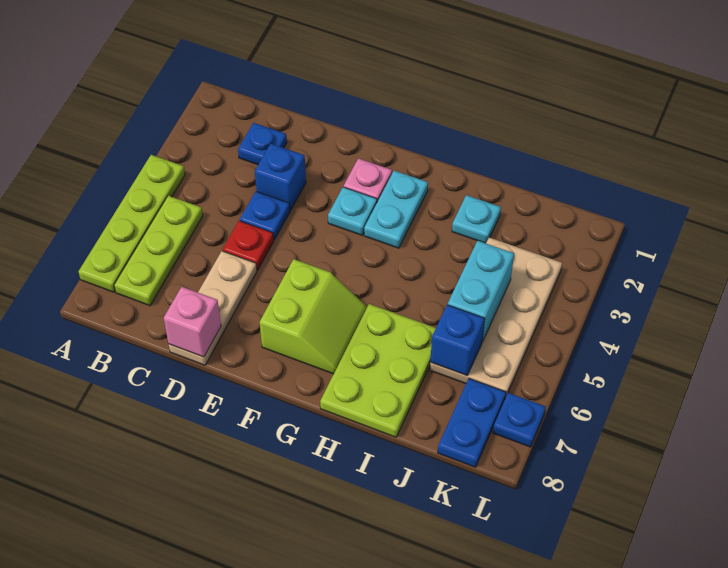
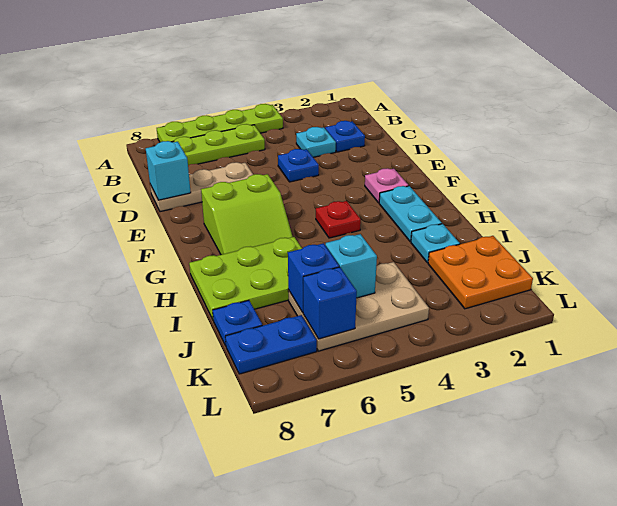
blue brick D3 level 1 -> blue brick K6 level 2
red plate D5 level 1 -> red plate G4 level 1
pink brick D8 level 2 -> cyan brick D8 level 2
cyan plate F3 level 1 -> cyan plate C3 level 1
cyan plate G2:G3 level 1 -> cyan plate G2:H2 level 1
none -> orange plate J1:K2 level 1
tan plate J3:K6 level 1 -> tan plate J4:K6 level 1
cyan brick J4:J5 level 2 -> cyan brick J5 level 2
blue plate L7 level 1 -> blue plate J8 level 1

